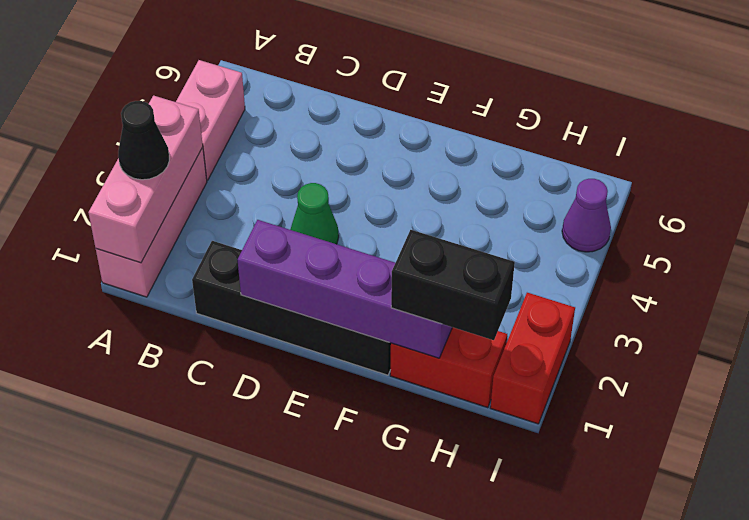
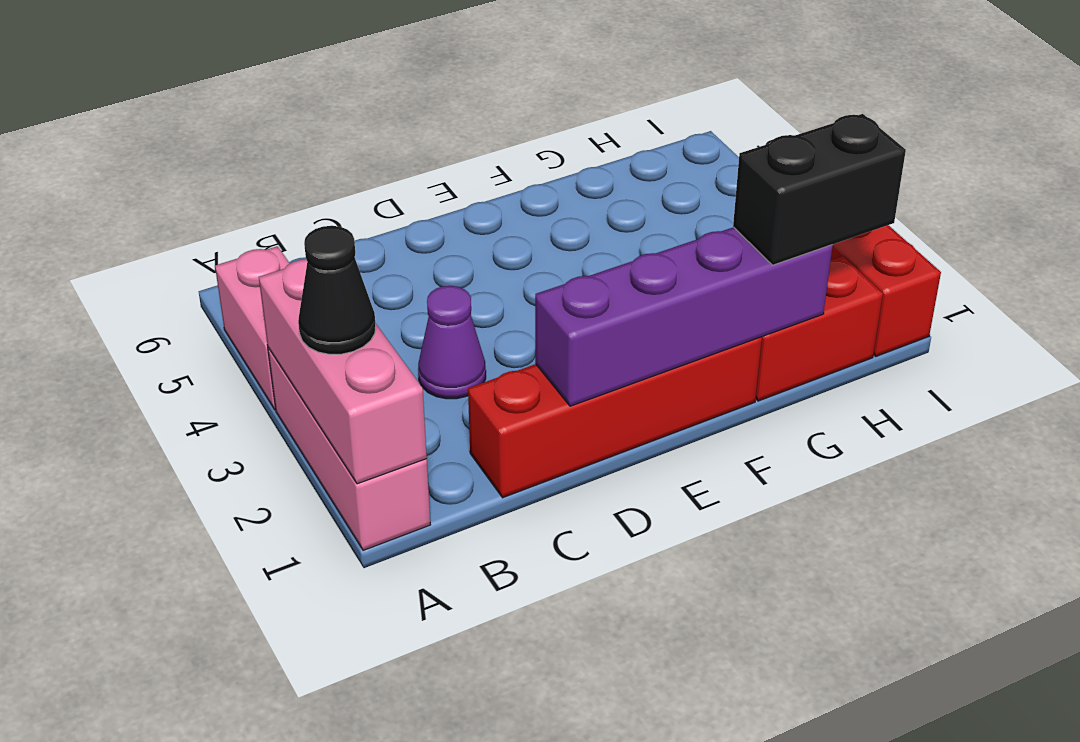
black brick C1:F1 level 1 -> red brick C1:F1 level 1
green cone D3 level 1 -> none
purple cone I5 level 1 -> purple cone C3 level 1

